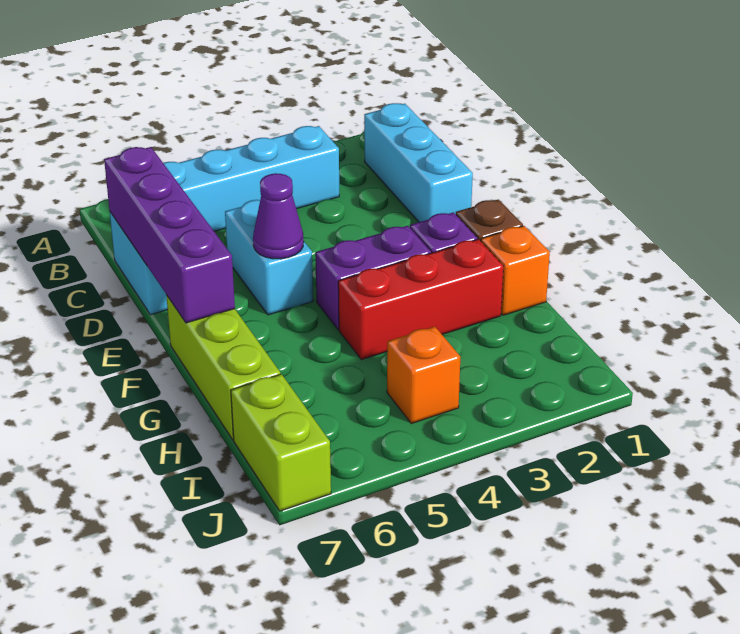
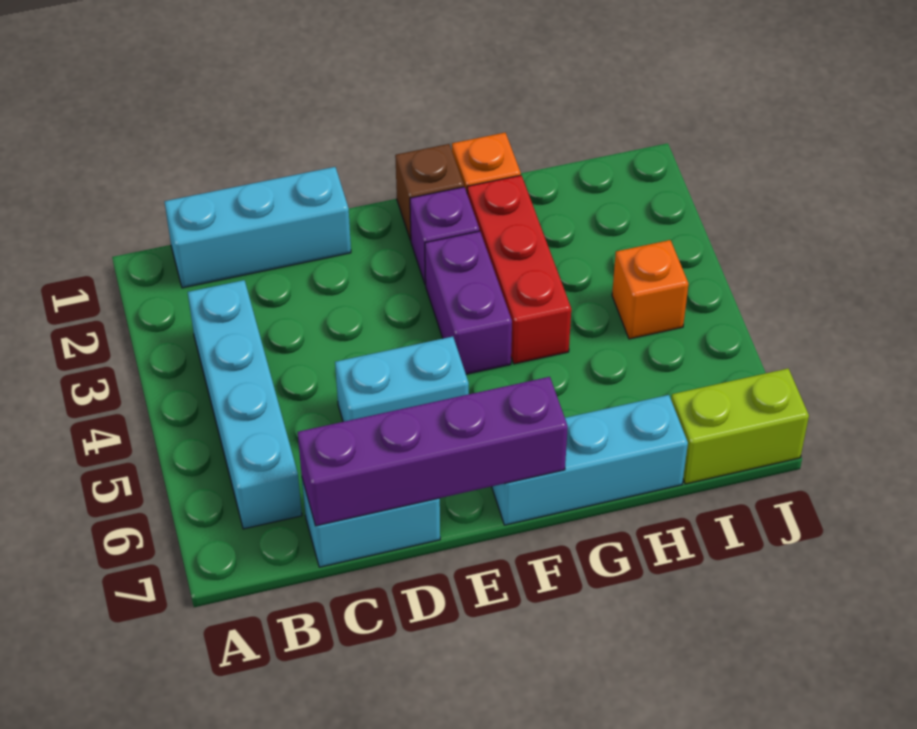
purple cone E5 level 2 -> none
lime brick F7:H7 level 1 -> cyan brick F7:H7 level 1

